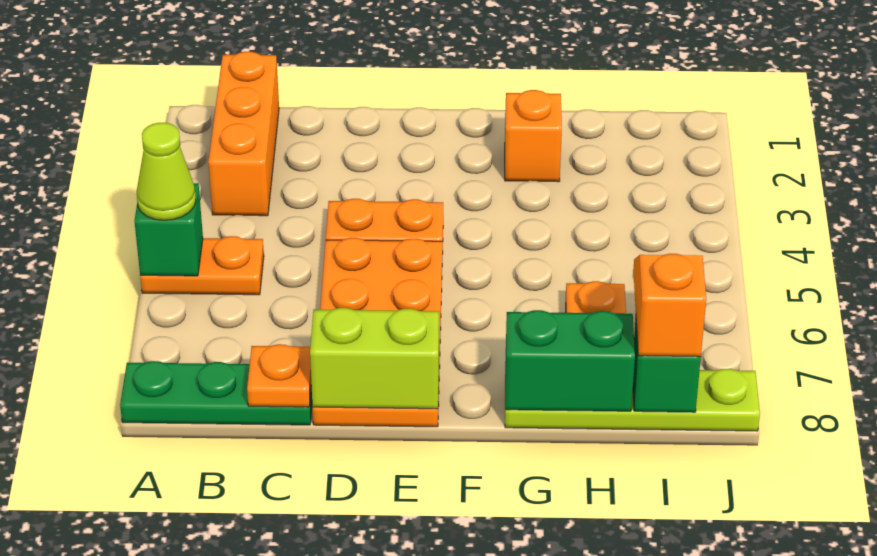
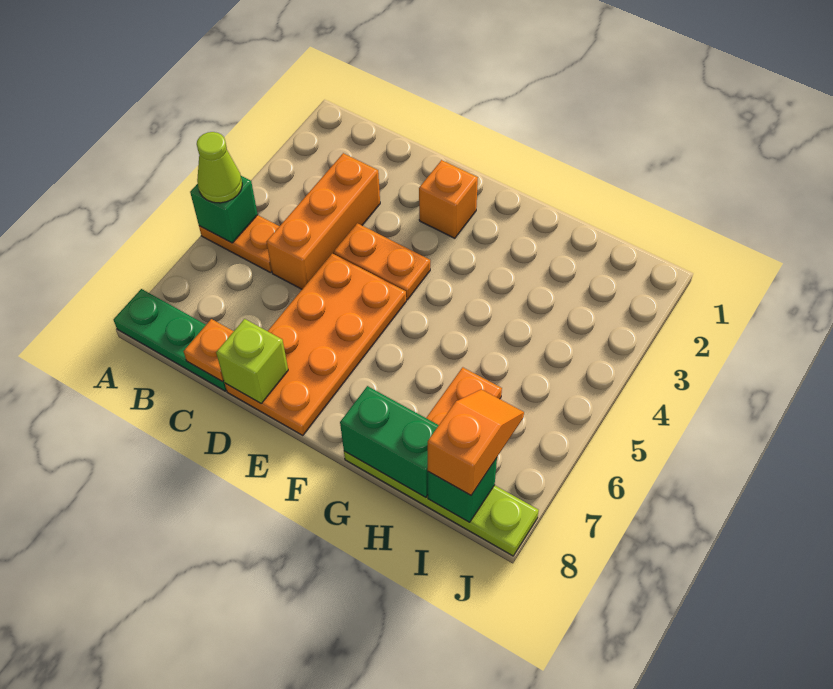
orange brick B1:B3 level 1 -> orange brick C3:C5 level 1
lime brick D8:E8 level 2 -> lime brick D8 level 2
orange brick G2 level 1 -> orange brick E2 level 1

